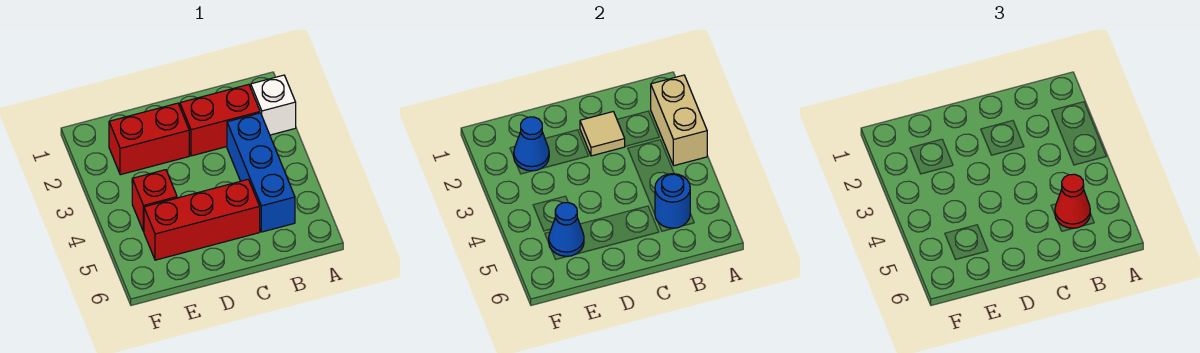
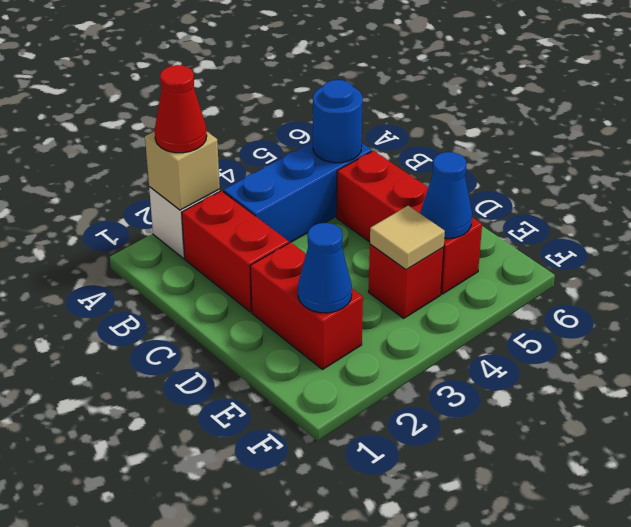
tan brick A2:A3 level 2 -> tan brick A2 level 2
red cone B5 level 3 -> red cone A2 level 3
tan tile C2 level 2 -> tan tile E4 level 2

